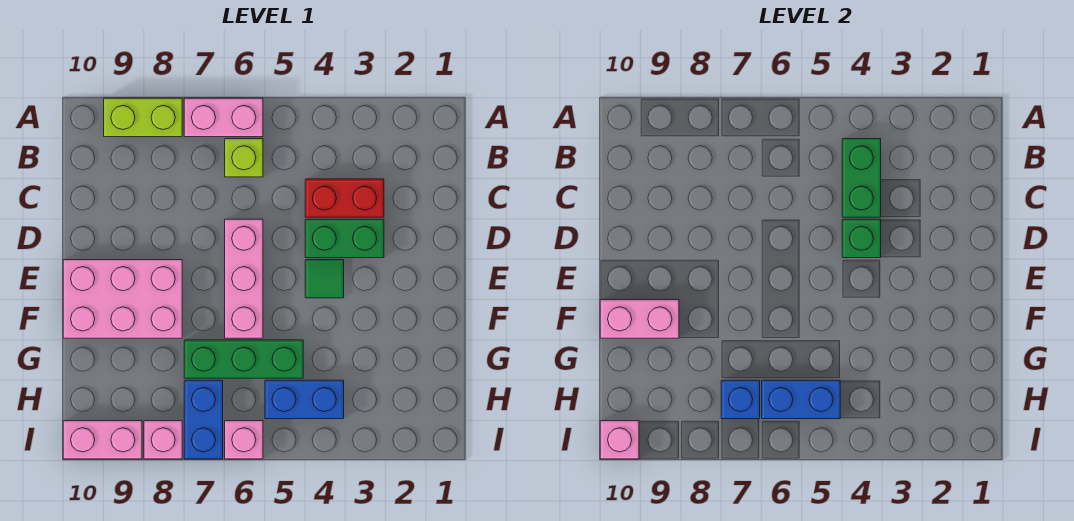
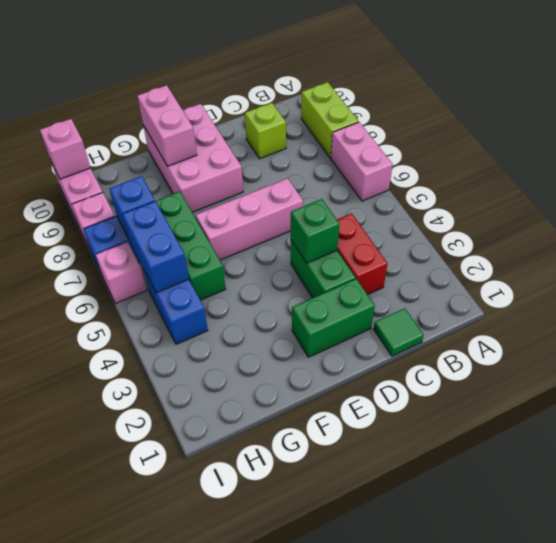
green brick B4:C4 level 2 -> green brick D2:E2 level 1
lime brick B6 level 1 -> lime brick C9 level 1
green tile E4 level 1 -> green tile C1 level 1

